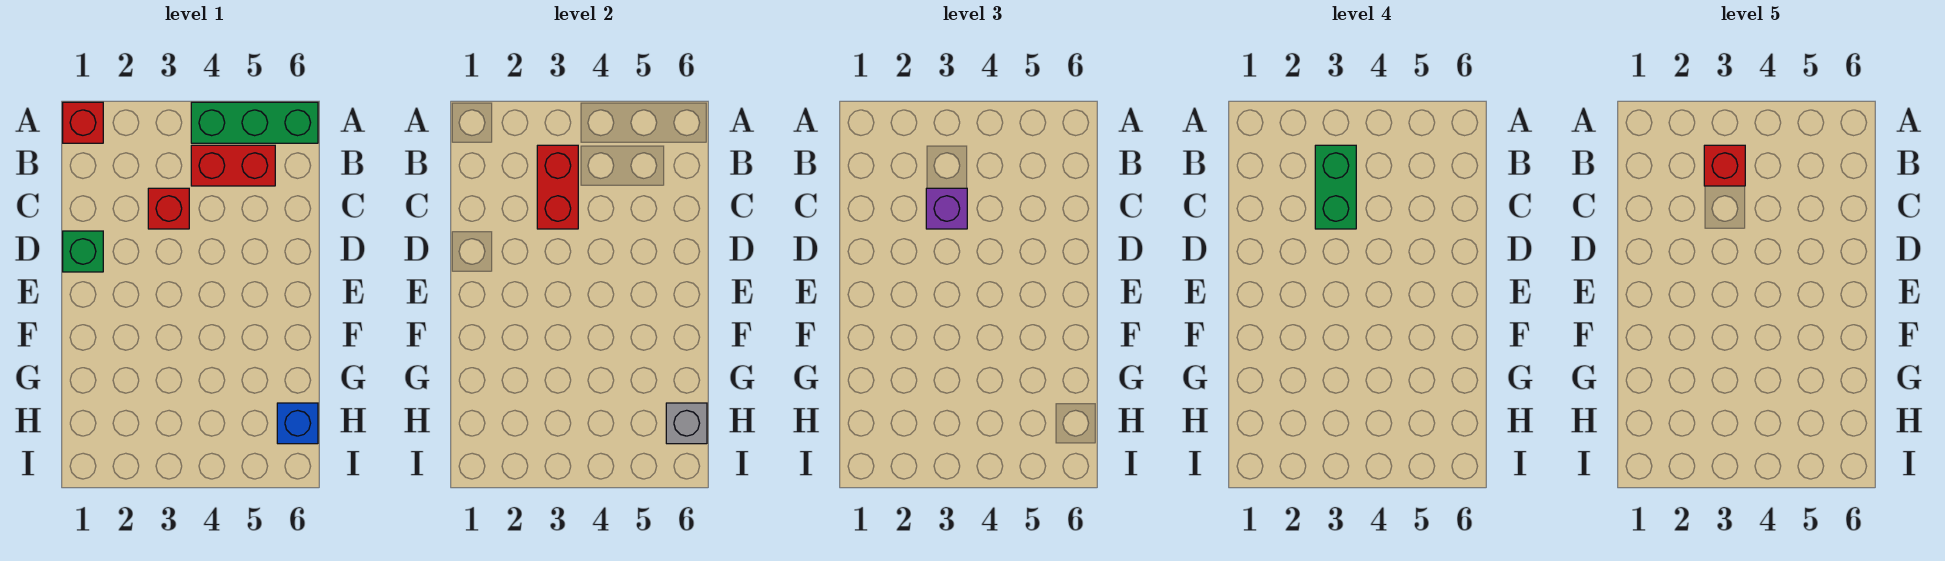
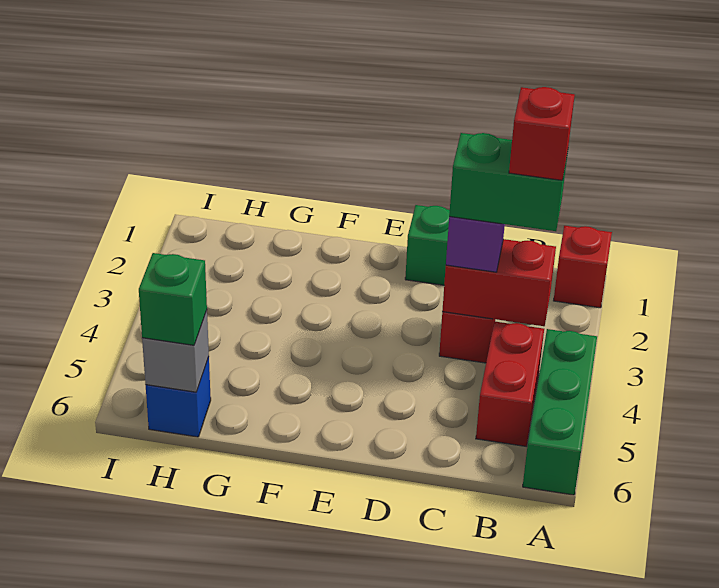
none -> green brick H6 level 3

